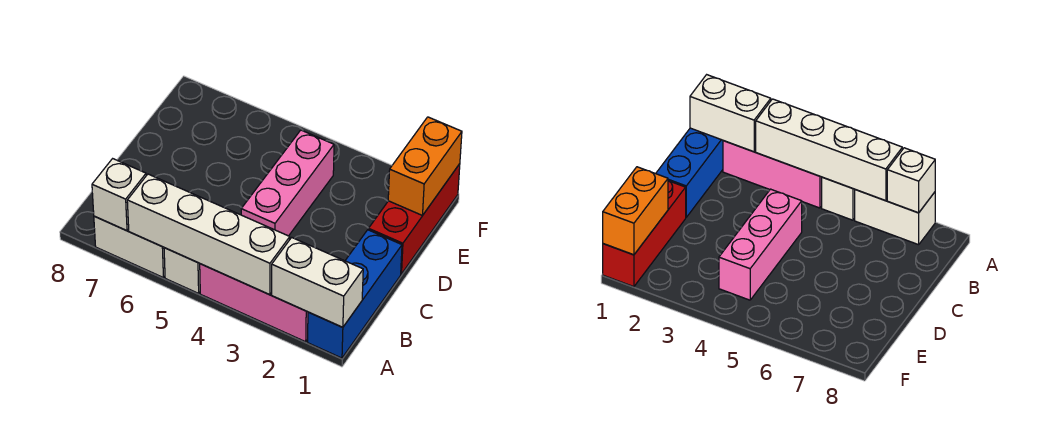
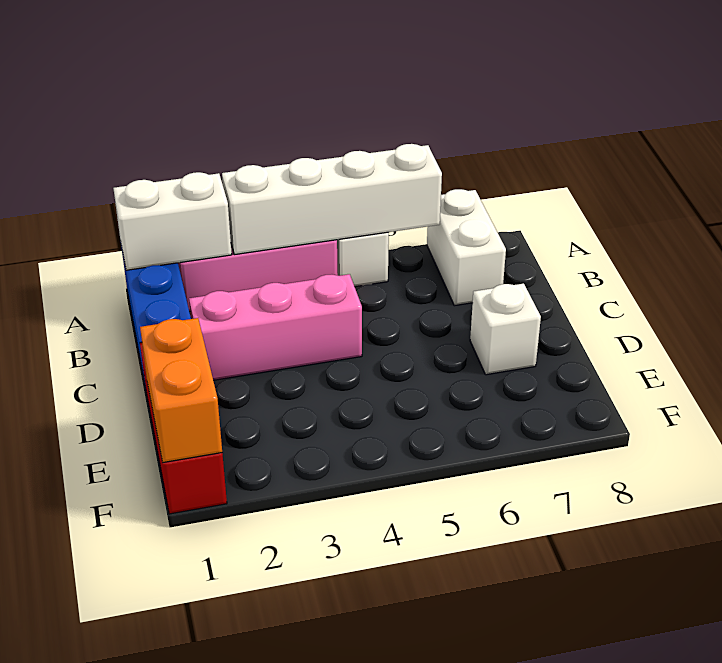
white brick A6:A7 level 1 -> white brick A7:B7 level 1
white brick A7 level 2 -> white brick D7 level 1
pink brick C4:E4 level 1 -> pink brick C2:C4 level 1

